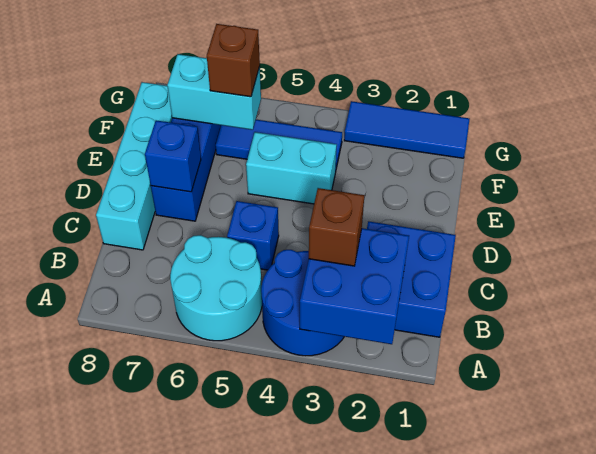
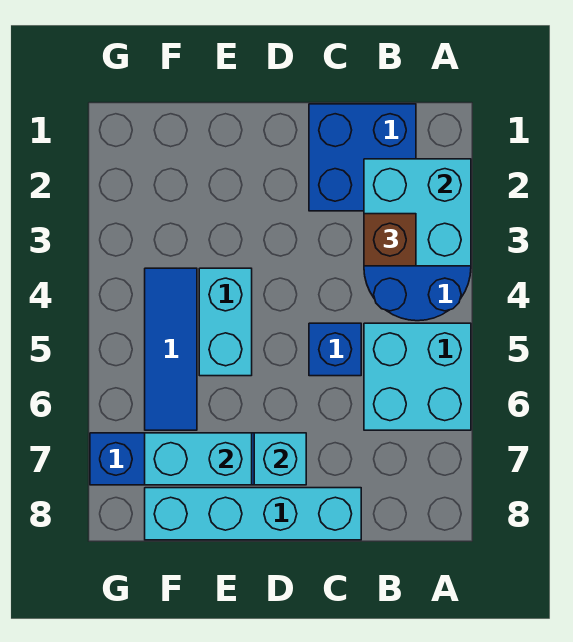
blue brick A2:B3 level 2 -> cyan brick A2:B3 level 2
cyan round brick A5:B6 level 1 -> cyan brick A5:B6 level 1
blue brick D7 level 2 -> cyan brick D7 level 2
cyan brick F6:F7 level 2 -> cyan brick E7:F7 level 2
brown brick F6 level 3 -> none
blue tile G1:G3 level 1 -> none

